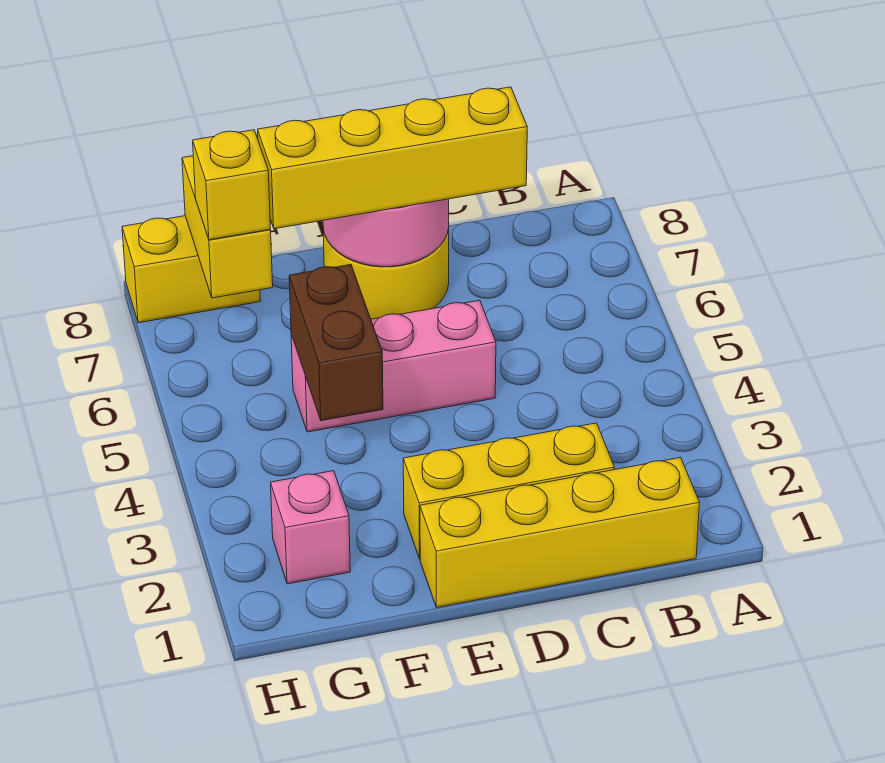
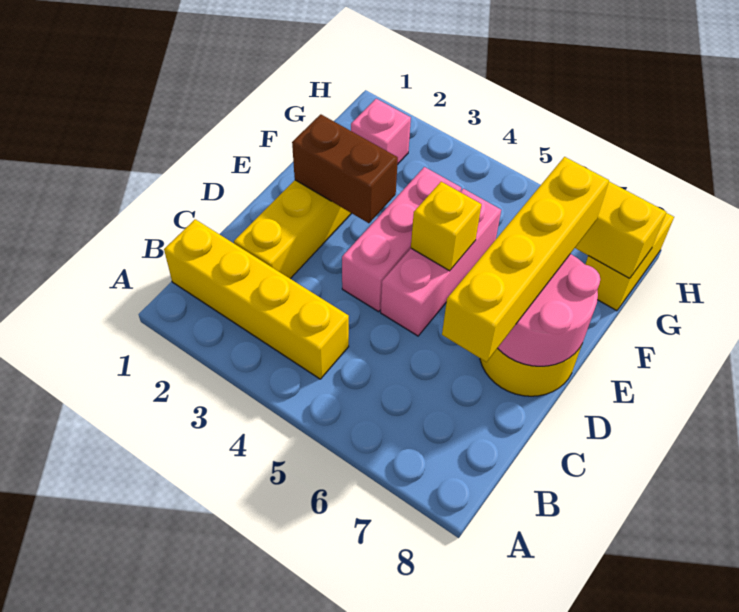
yellow brick B1:E1 level 1 -> yellow brick B1:B4 level 1
none -> pink brick D4:F4 level 1
brown brick F4:F5 level 2 -> brown brick E2:E3 level 2
yellow brick G7 level 3 -> yellow brick E5 level 2

